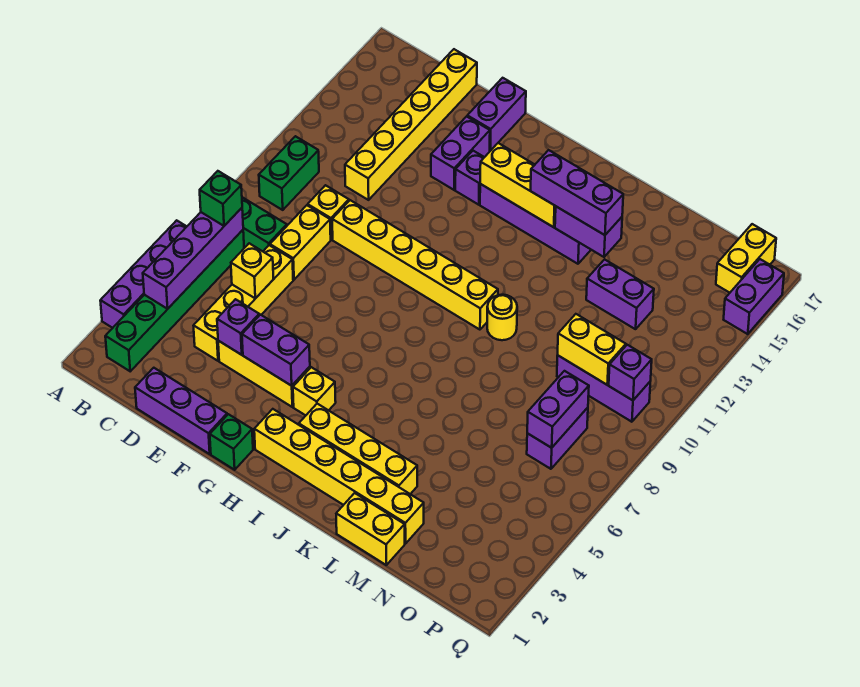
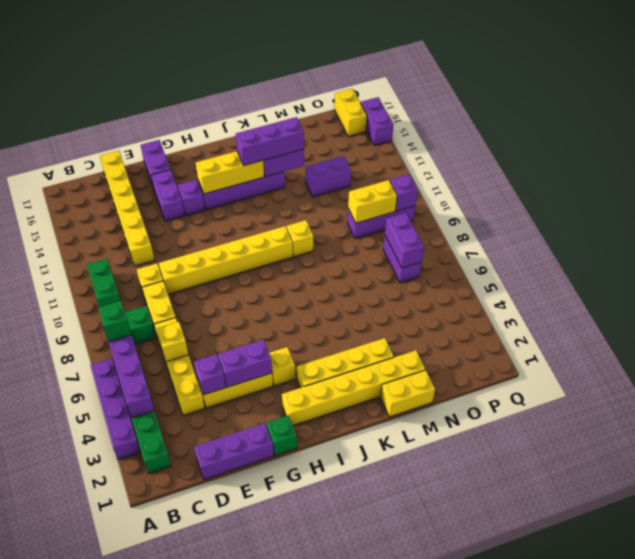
yellow round brick K10 level 1 -> yellow brick K10 level 1

